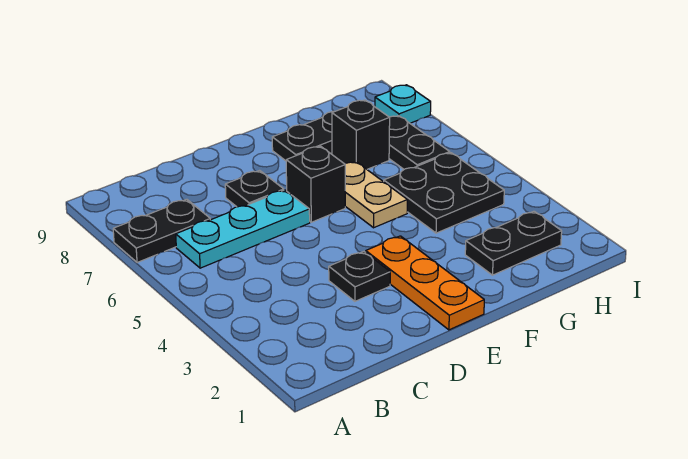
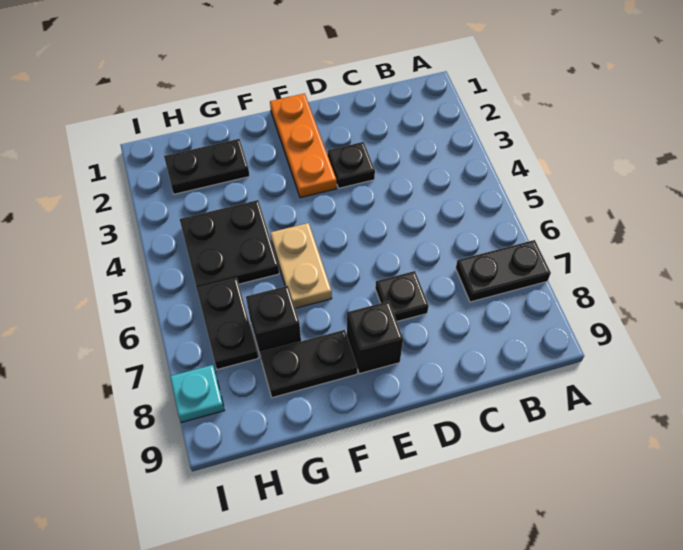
cyan plate B6:D6 level 1 -> none
black brick E6 level 1 -> black brick E8 level 1

